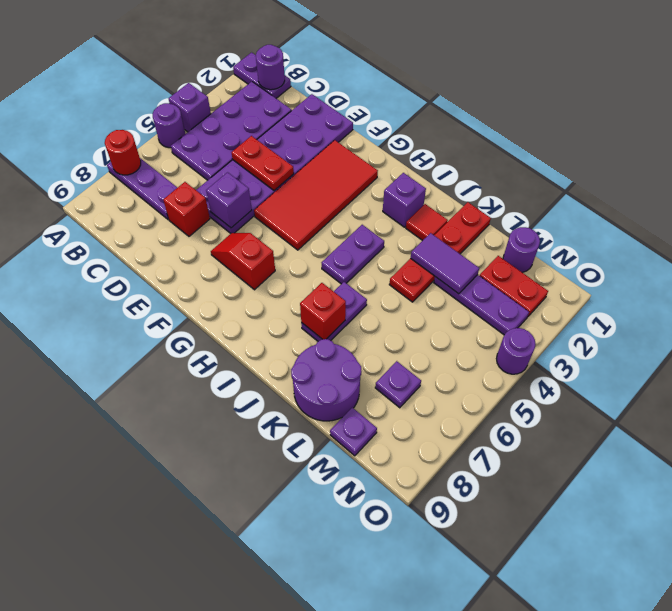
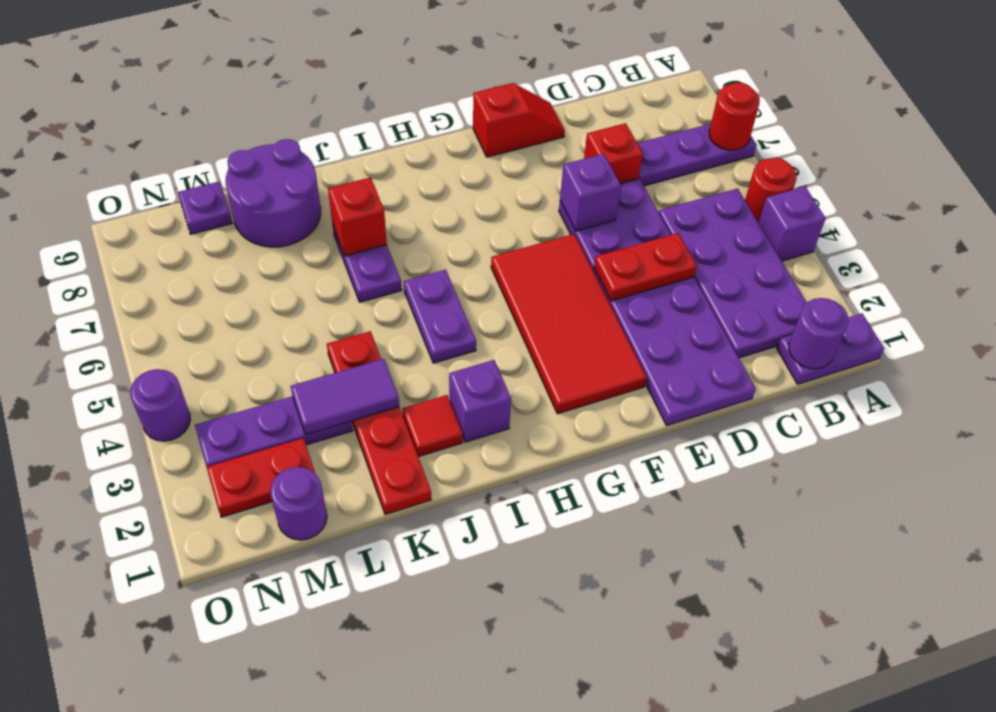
purple round brick A5 level 1 -> red round brick A5 level 1
red slope F7:G7 level 1 top G -> red slope E9:F9 level 1 top F
purple plate M7 level 1 -> none

